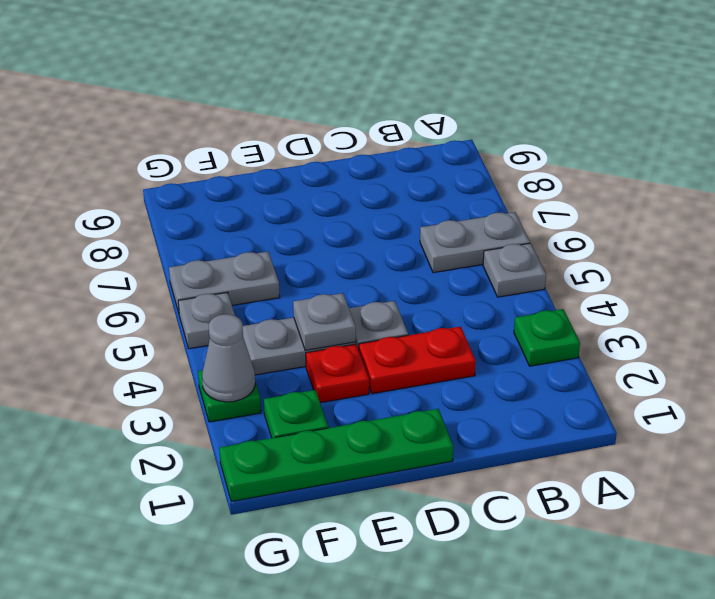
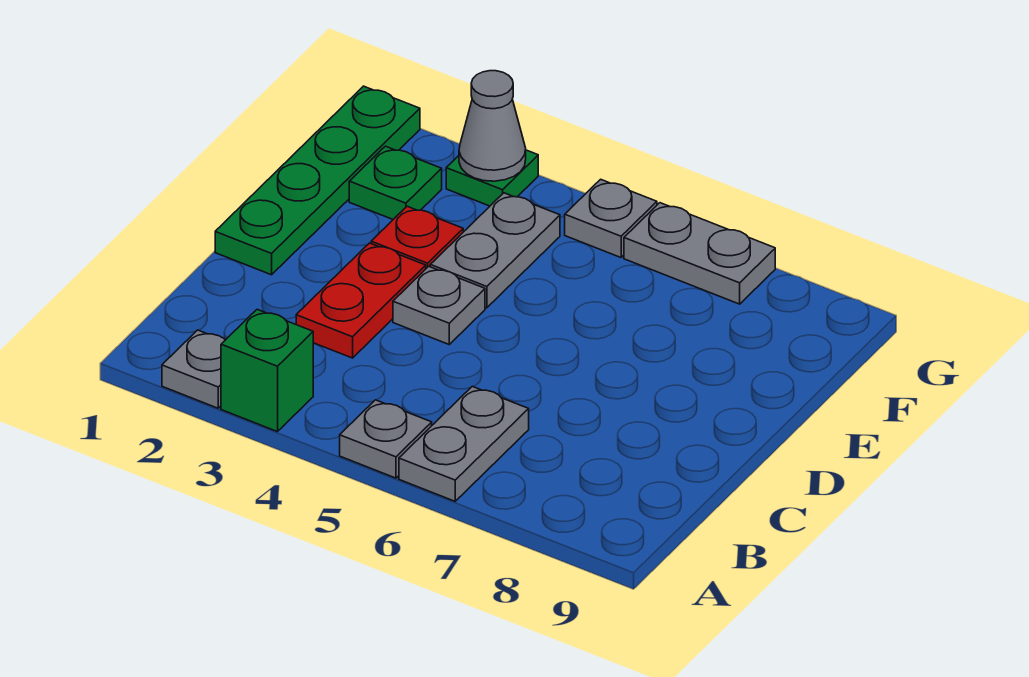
green plate A3 level 1 -> green brick A3 level 1
grey plate E4 level 2 -> grey plate A2 level 1
grey plate F6:G6 level 1 -> grey plate G6:G7 level 1

